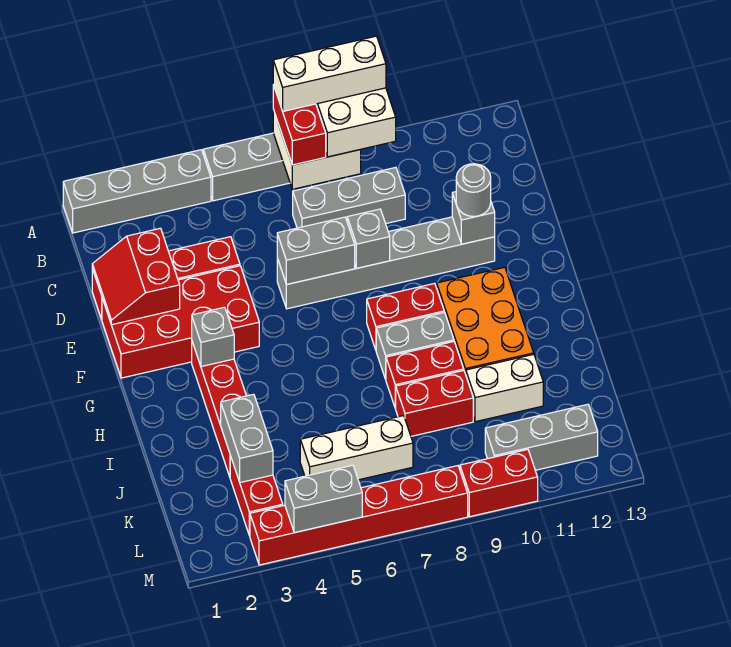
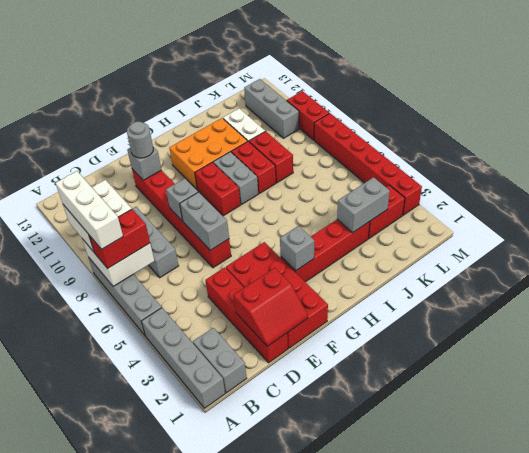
grey brick E6:E11 level 1 -> red brick E6:E11 level 1
white brick K5:K7 level 1 -> none
grey brick M4:M5 level 2 -> grey brick B1:B2 level 1

